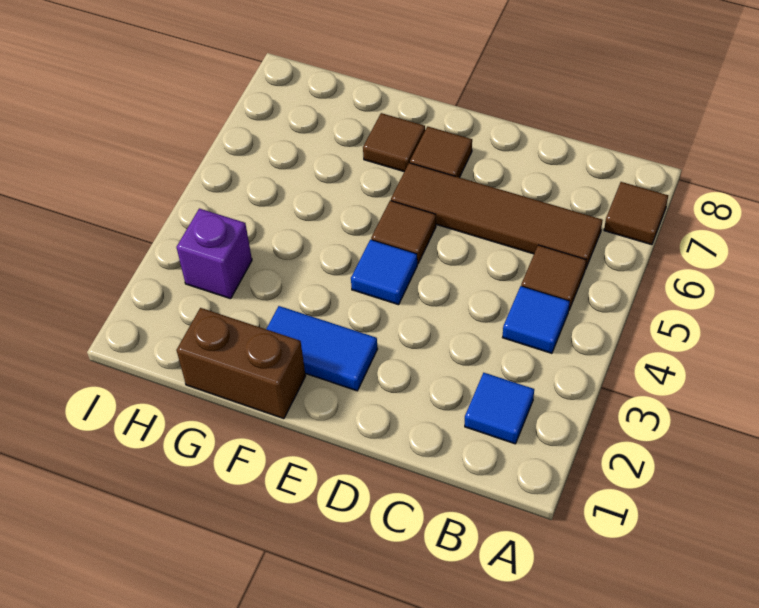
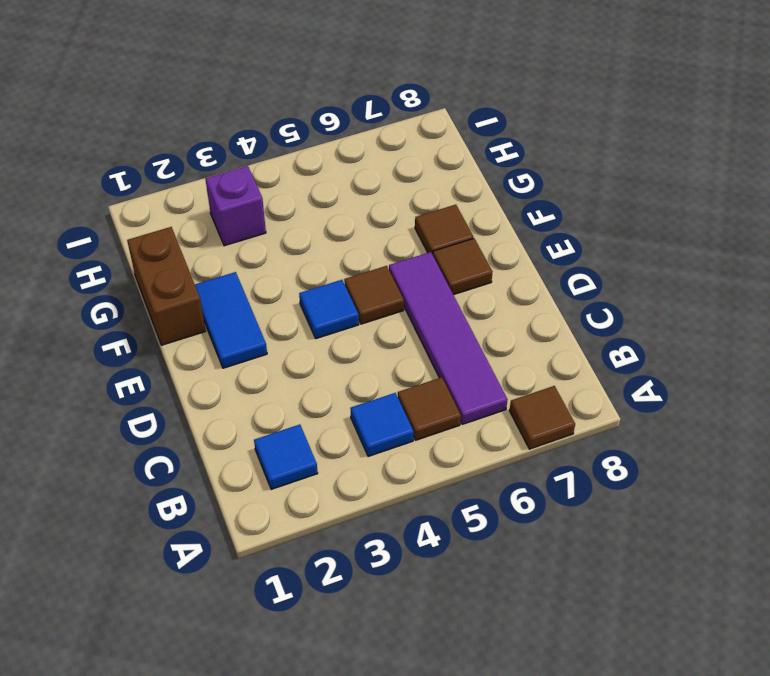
brown tile B6:E6 level 1 -> purple tile B6:E6 level 1

